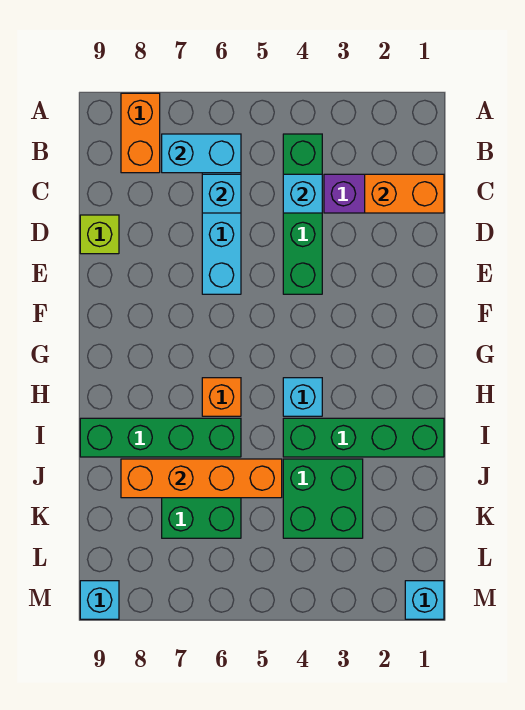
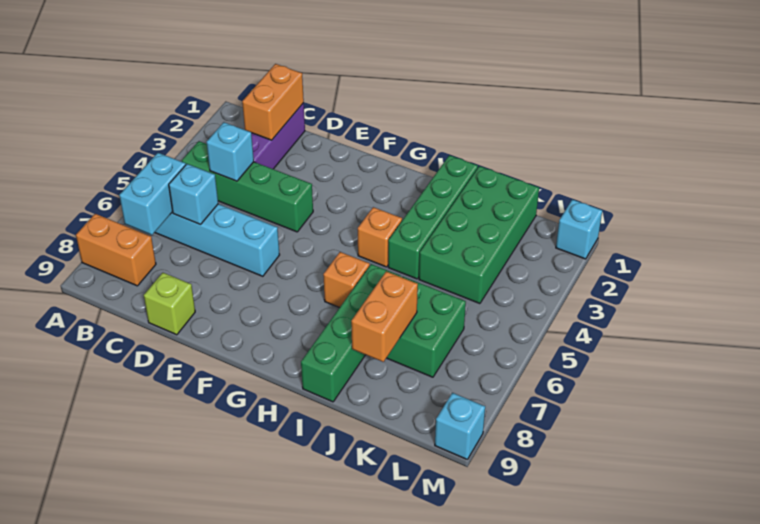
cyan brick H4 level 1 -> orange brick H4 level 1
green brick J3:K4 level 1 -> green brick J1:K4 level 1
orange brick J5:J8 level 2 -> orange brick J7:J8 level 2

